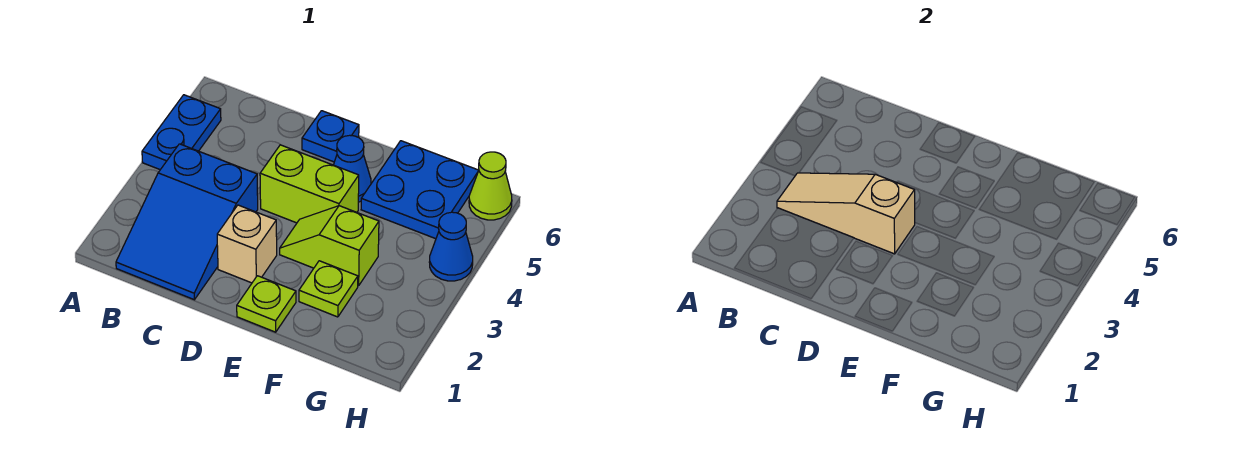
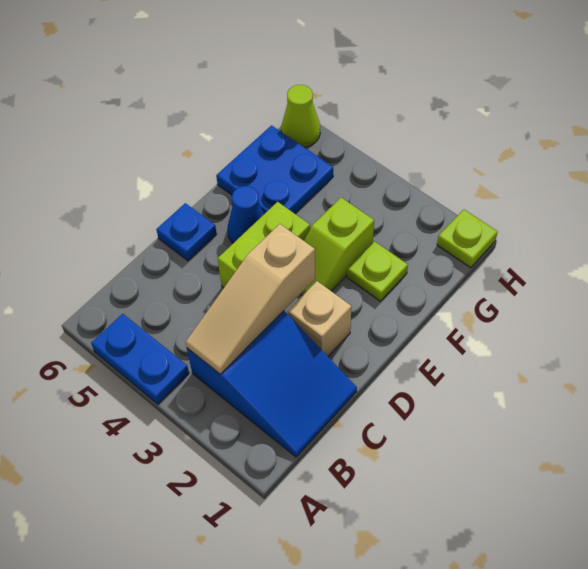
lime plate E1 level 1 -> lime plate H1 level 1
blue cone H4 level 1 -> none

